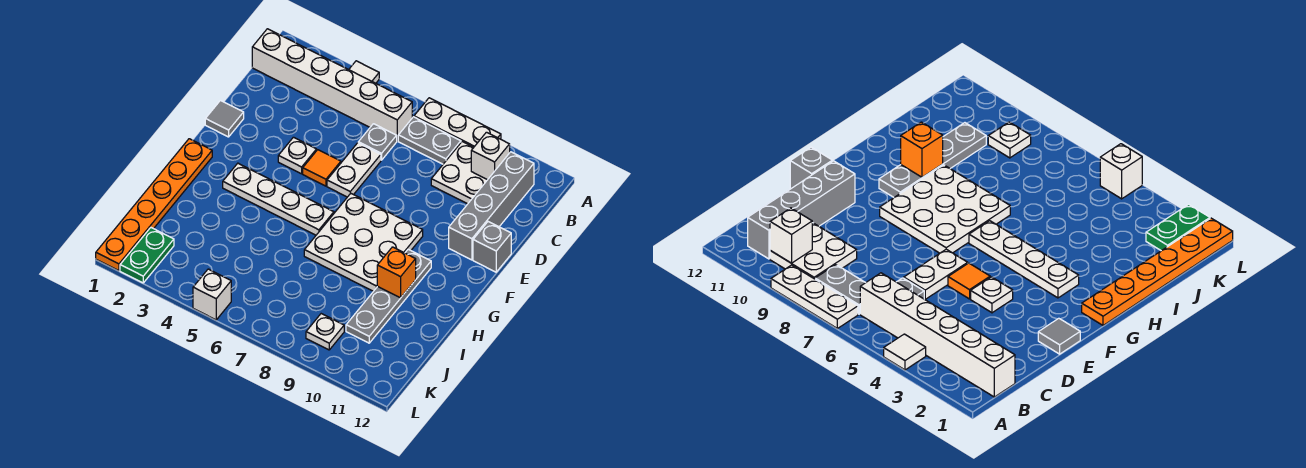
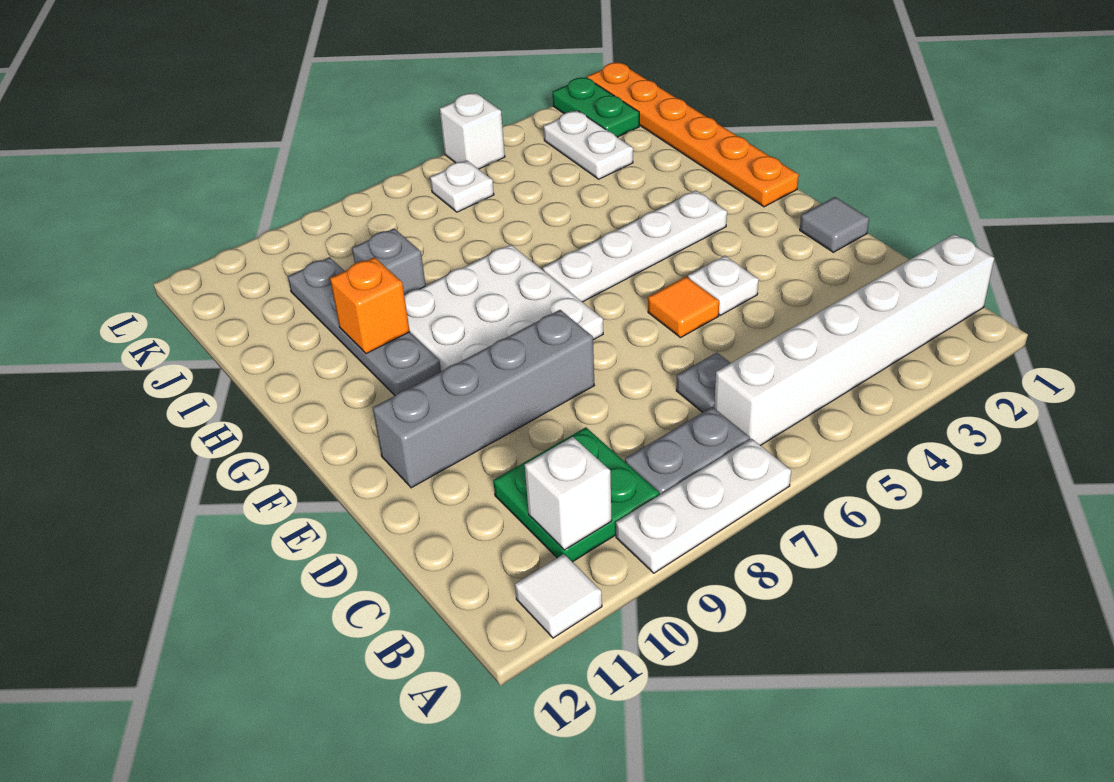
white tile A4 level 1 -> white tile A11 level 1
white plate B9:C10 level 1 -> green plate B9:C10 level 1
grey brick B11:E11 level 1 -> grey brick E8:E11 level 1
white plate D6:E6 level 1 -> white plate J3:K3 level 1
grey brick E12 level 1 -> grey brick I9 level 1
white plate K9 level 1 -> white plate K6 level 1

